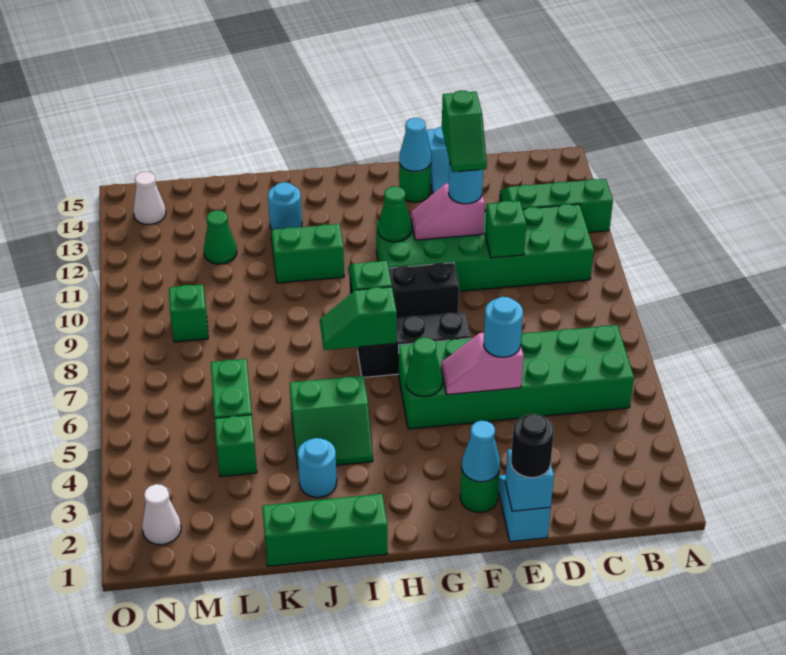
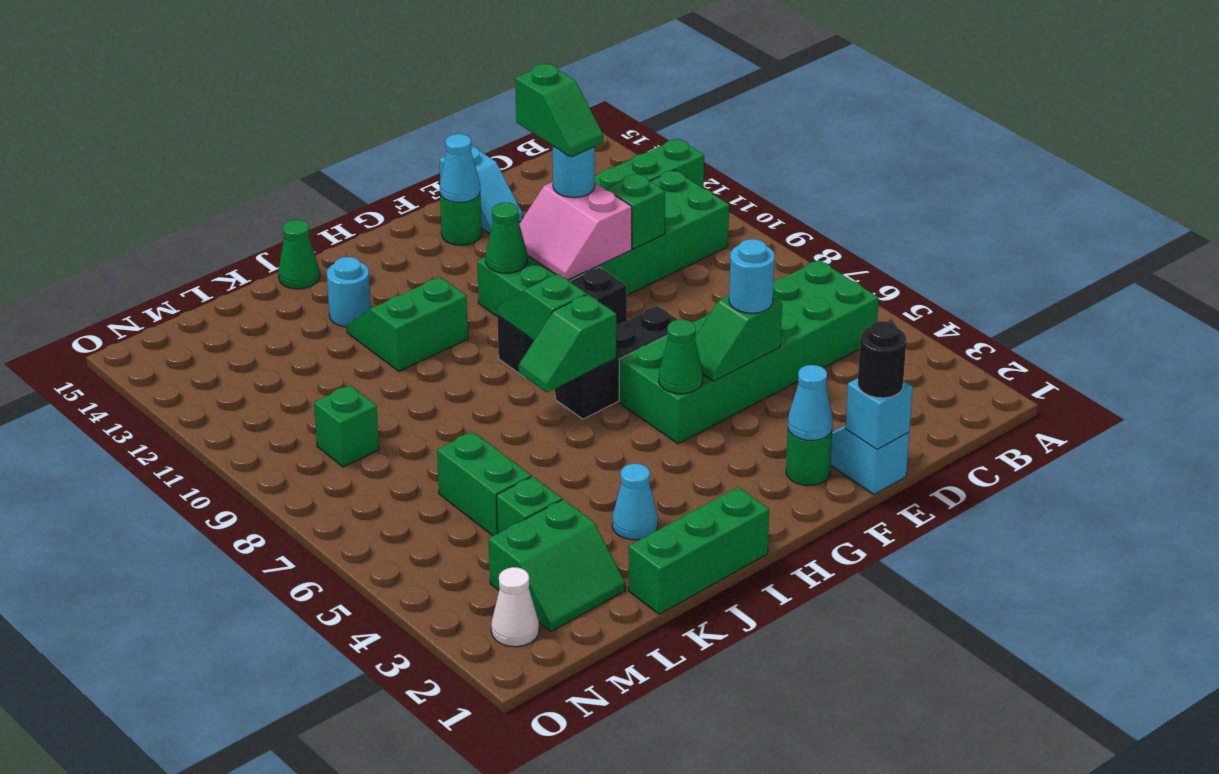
pink slope E5:F5 level 2 top E -> green slope E5:F5 level 2 top E
pink slope E11:F11 level 2 top E -> pink slope E10:F11 level 2 top E
green slope I4:J5 level 1 top 5 -> green slope L2:M3 level 1 top 3
cyan round brick J3 level 1 -> cyan cone J3 level 1
green cone L12 level 1 -> green cone J15 level 1
white cone N14 level 1 -> none

